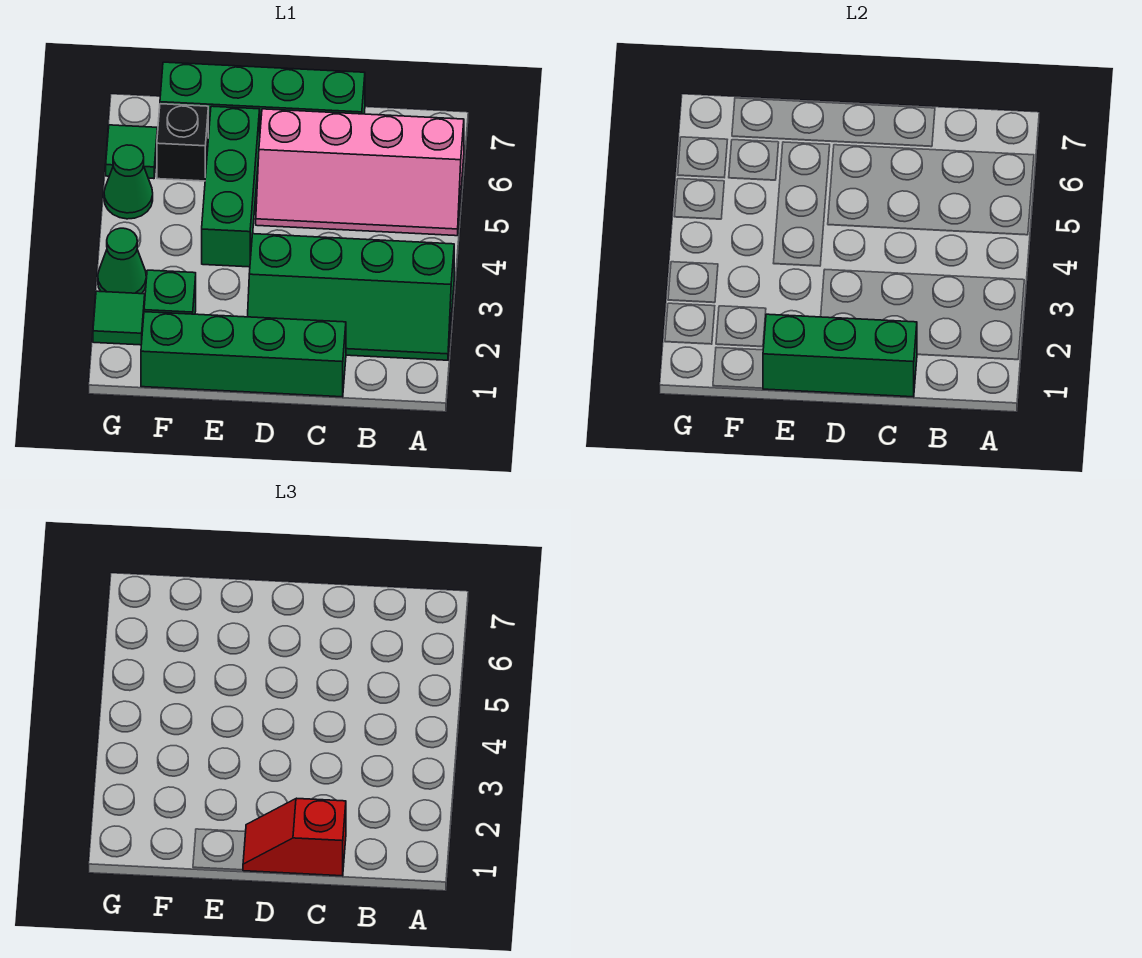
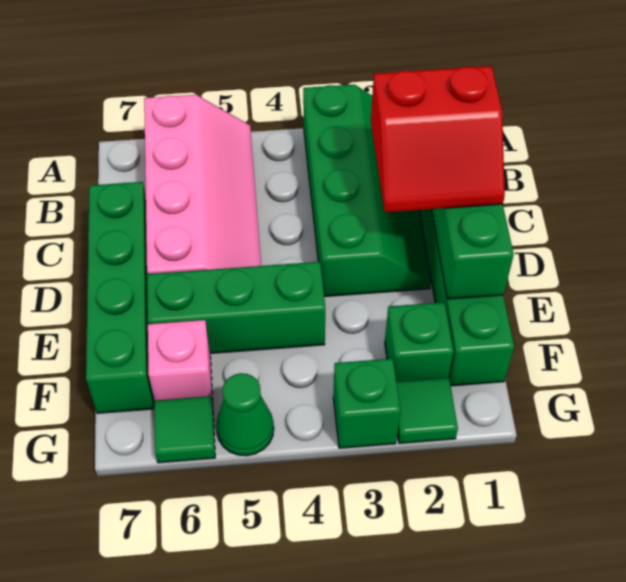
red slope C1:D1 level 3 top C -> red slope C1:D2 level 3 top C
black brick F6 level 1 -> pink brick F6 level 1
green cone G3 level 1 -> green brick G3 level 1

